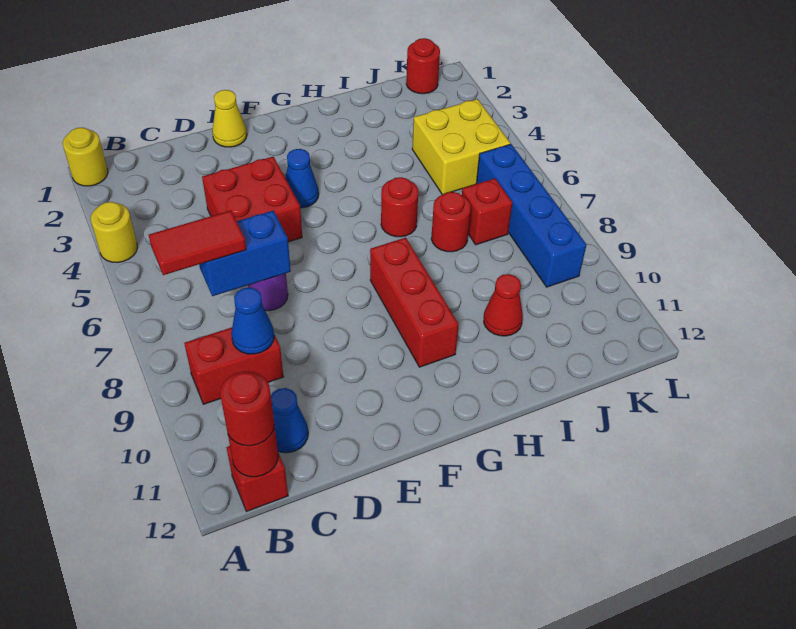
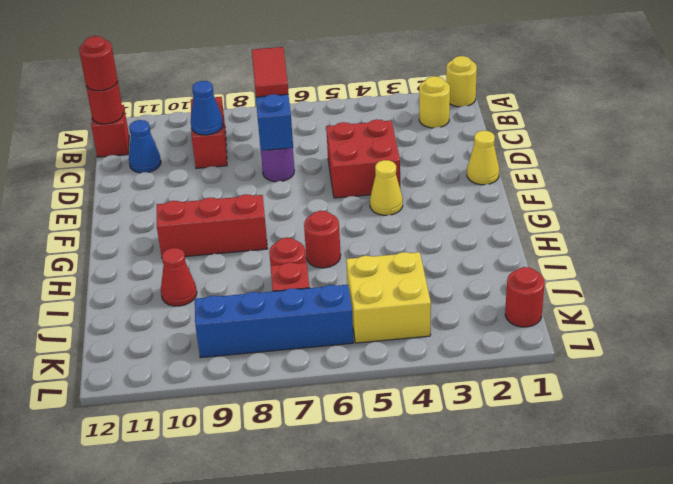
yellow round brick A4 level 1 -> yellow round brick B2 level 1
blue cone F4 level 1 -> yellow cone F4 level 1

